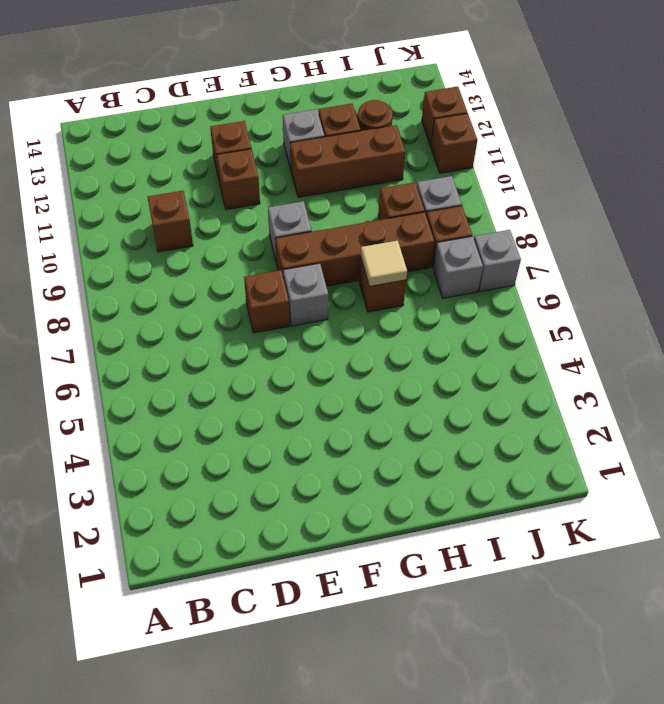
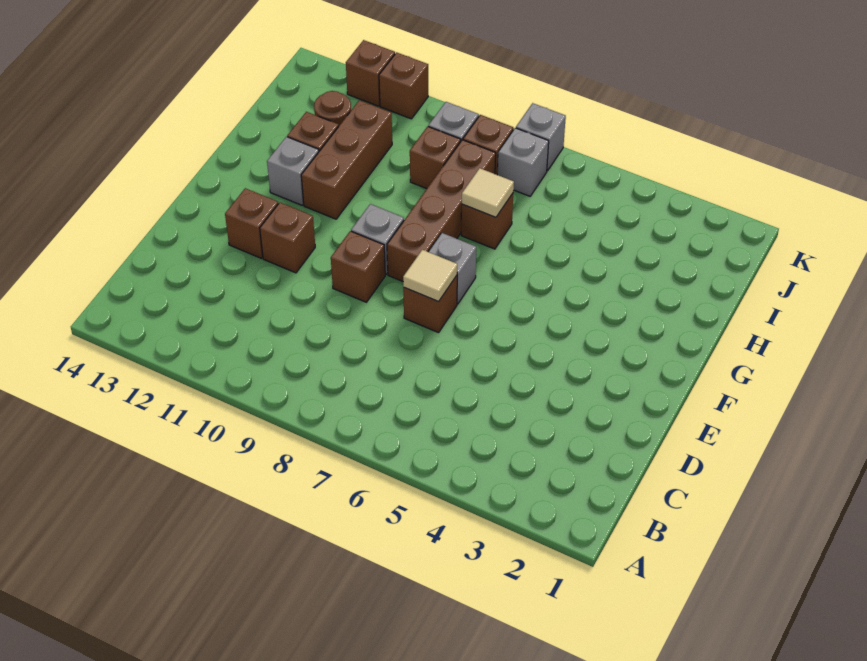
brown brick C10 level 1 -> brown brick E9 level 1
none -> tan tile E7 level 2

